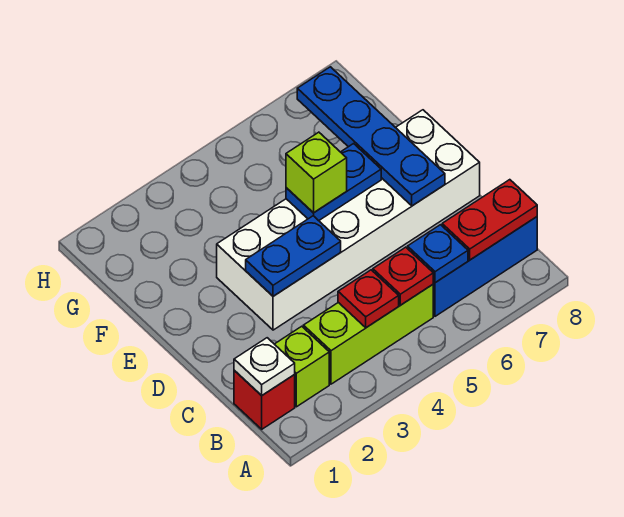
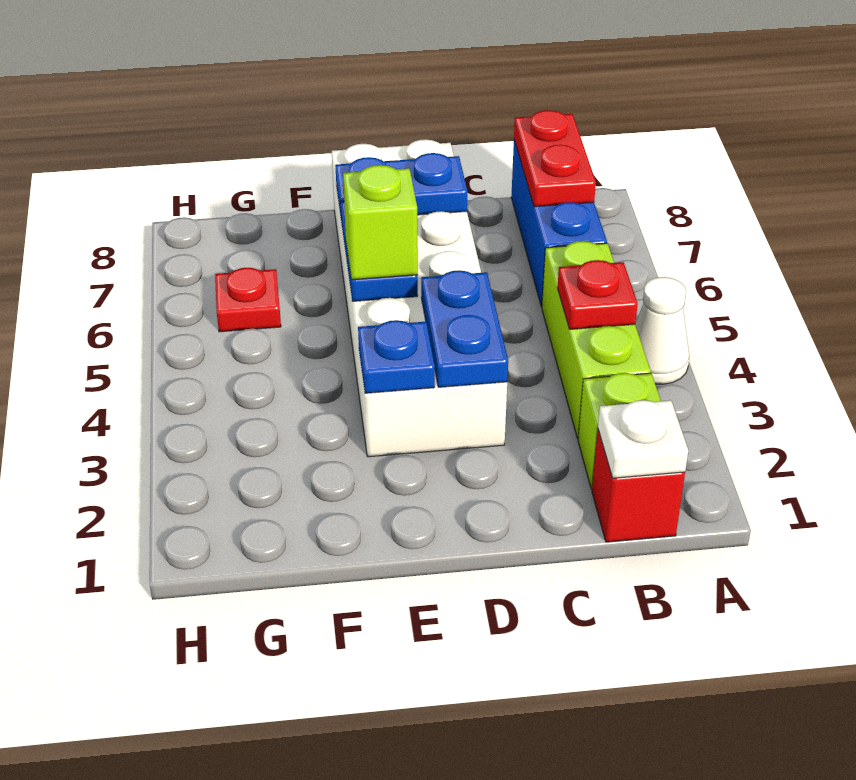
none -> white cone A4 level 1
red plate B5 level 2 -> red plate G6 level 1
blue plate B6 level 2 -> blue plate E3 level 2
blue plate D7:G7 level 2 -> blue plate D7:E7 level 2

